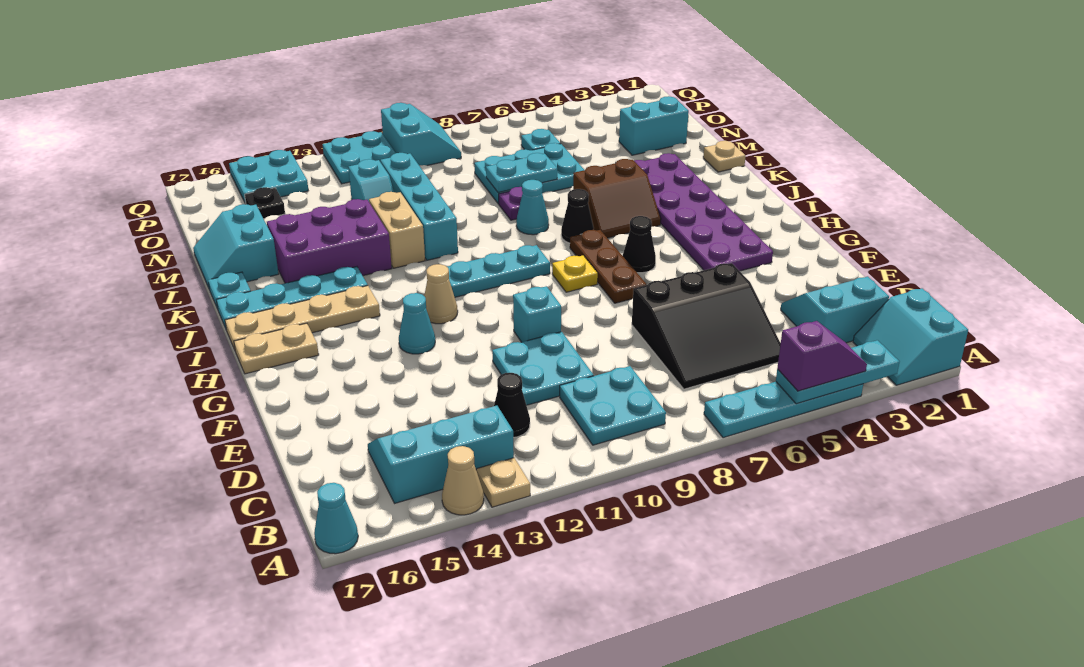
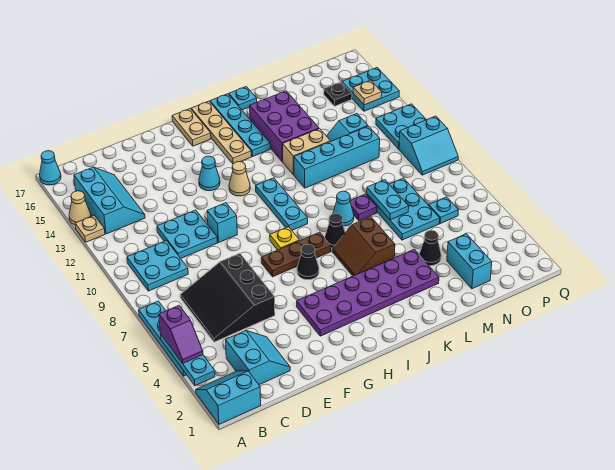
black cone C12 level 1 -> black cone M4 level 1
tan plate L1 level 1 -> tan plate P14 level 2
cyan slope L16:M17 level 1 top 16 -> none

